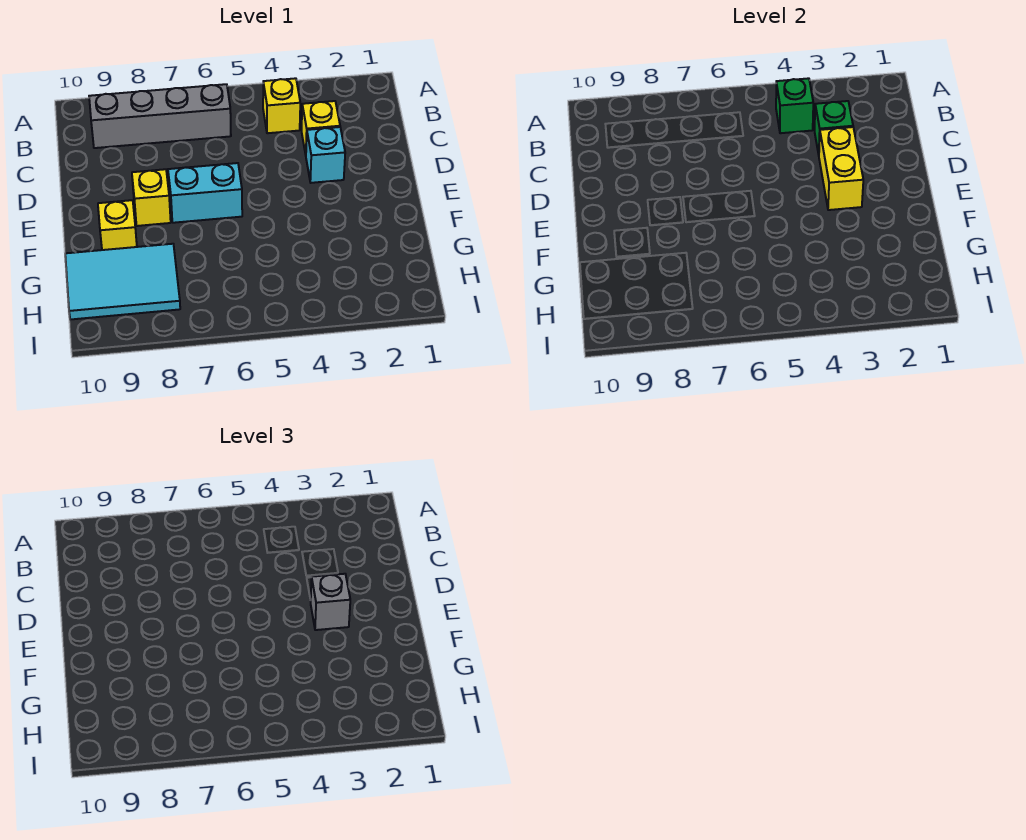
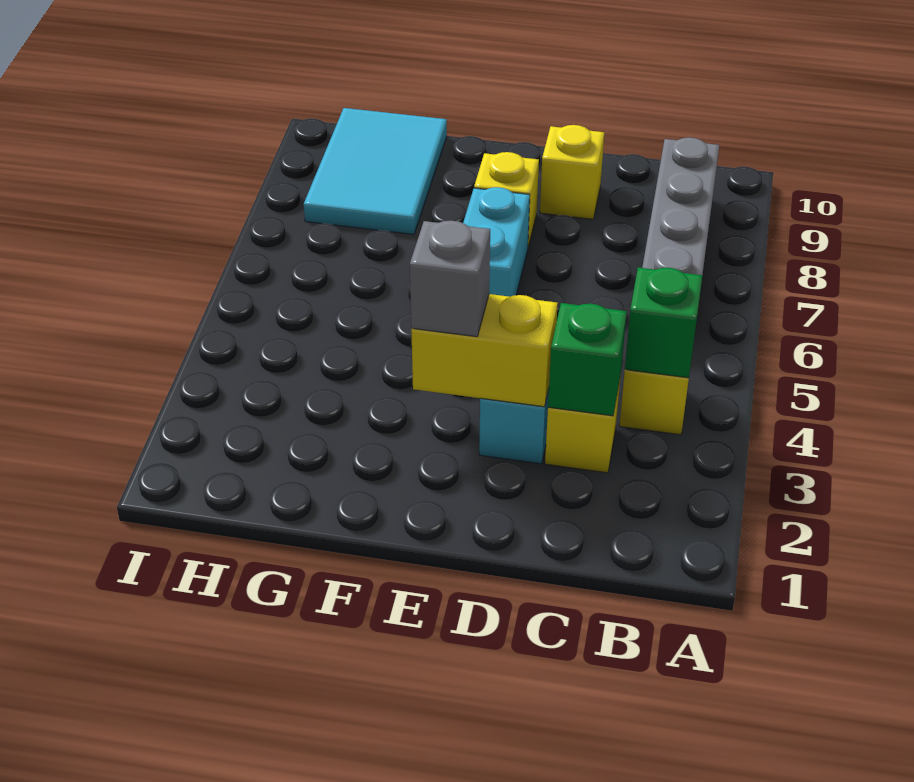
yellow brick F9 level 1 -> yellow brick D9 level 1

